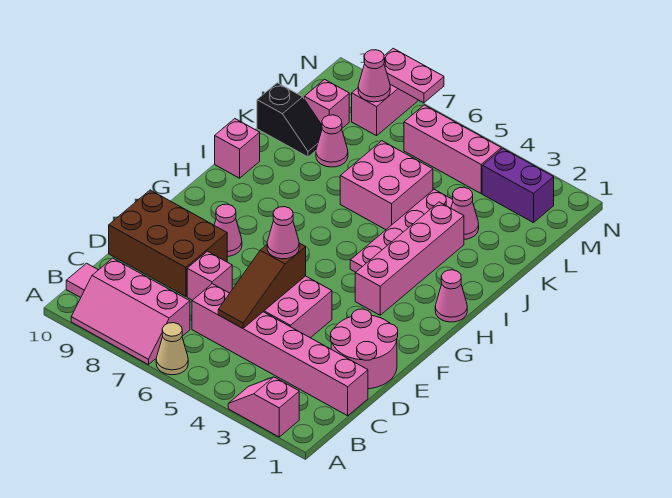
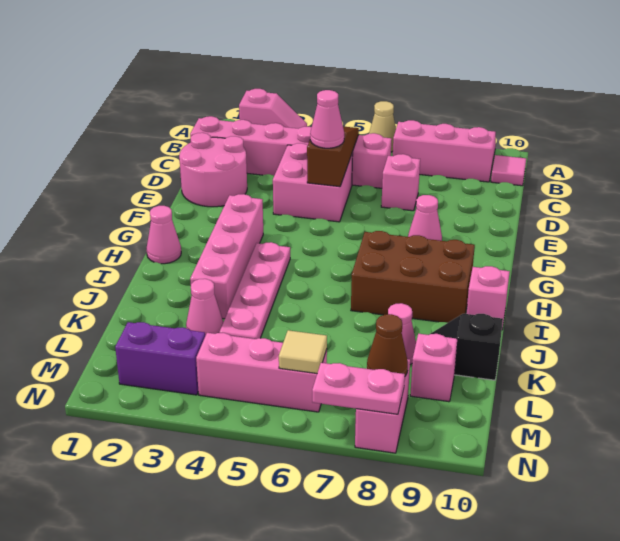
brown brick D8:E10 level 1 -> brown brick H7:I9 level 1
pink brick J5:K6 level 1 -> none
none -> tan tile M6 level 2
pink cone M8 level 2 -> brown cone M8 level 2

